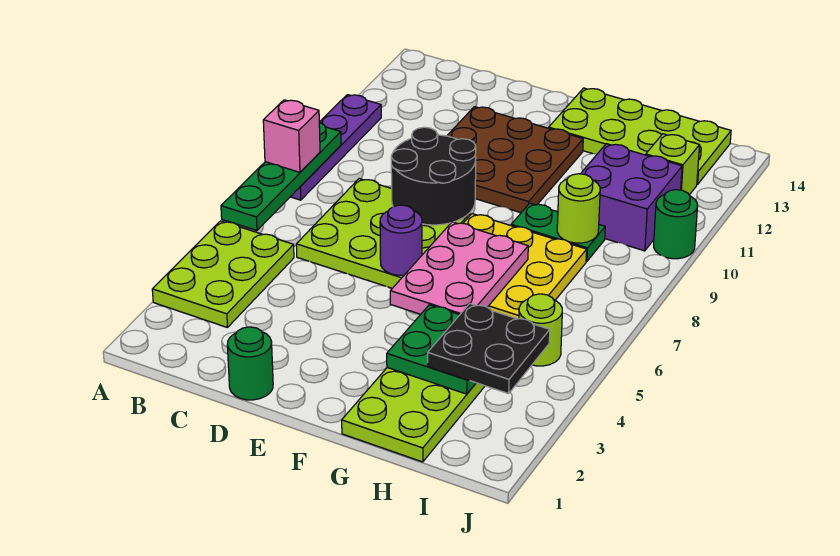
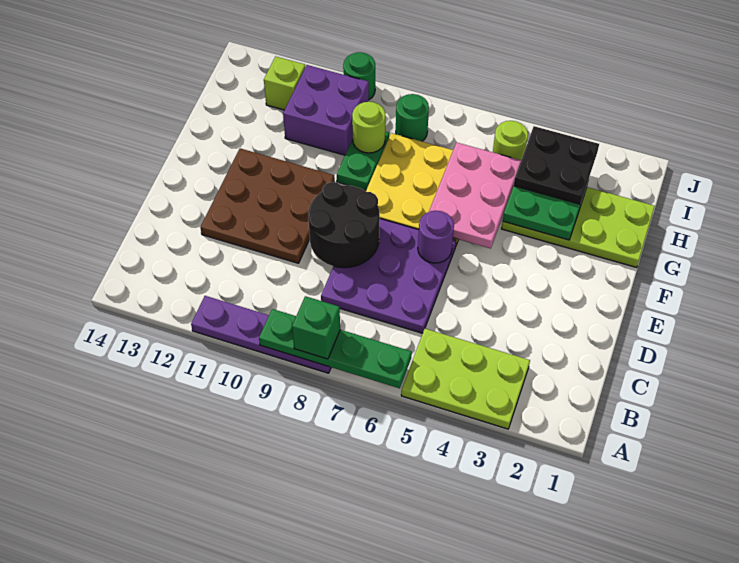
pink brick A8 level 3 -> green brick A8 level 3
lime plate C6:E8 level 1 -> purple plate C6:E8 level 1
green round brick D1 level 1 -> green round brick I8 level 1
pink plate F5:G7 level 2 -> pink plate F5:H6 level 2
lime plate F13:I14 level 1 -> none

